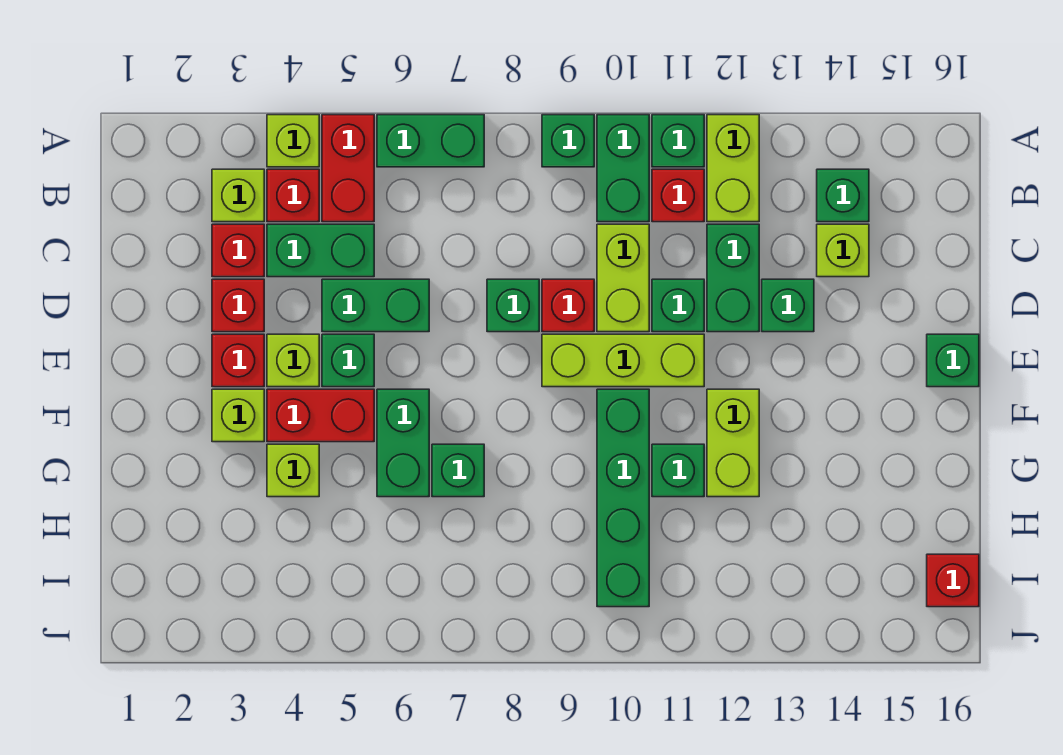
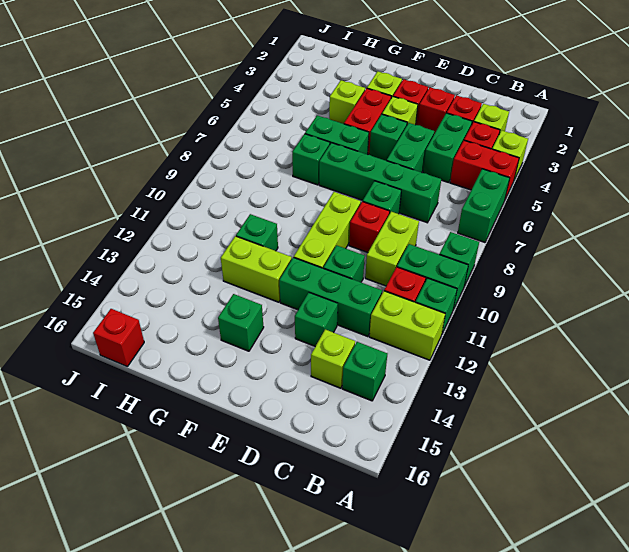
lime brick C10:D10 level 1 -> lime brick C9:C10 level 1
green brick C12:D12 level 1 -> green brick C12:E12 level 1
green brick E16 level 1 -> green brick F14 level 1
green brick F10:I10 level 1 -> green brick C7:F7 level 1

